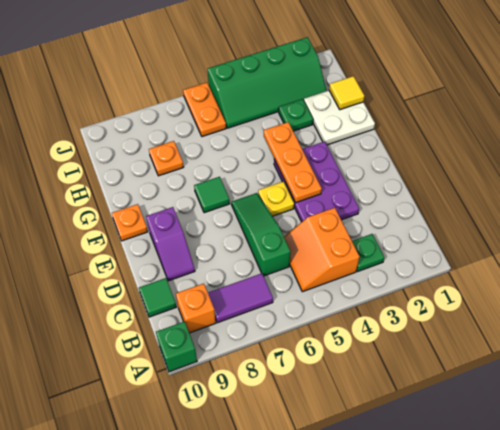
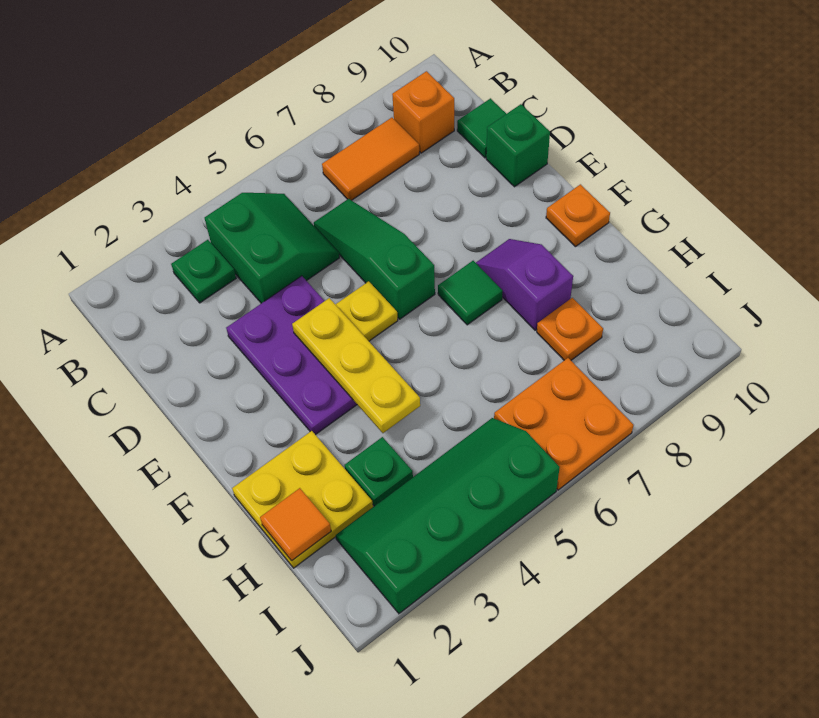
green brick A10 level 1 -> green brick D10 level 1
orange slope B4:C5 level 1 top 4 -> green slope B4:C5 level 1 top 4
purple tile B7:B8 level 1 -> orange tile B7:B8 level 1
green slope C6:E6 level 1 top C -> green slope C6:E6 level 1 top E
purple slope D9:E9 level 1 top E -> purple slope F8:G8 level 1 top G
orange plate E4:G4 level 2 -> yellow plate E4:G4 level 2
white plate G1:H2 level 1 -> yellow plate G1:H2 level 1
yellow tile H1 level 2 -> orange tile H1 level 2
orange plate I6:J6 level 1 -> orange plate I6:J7 level 1

